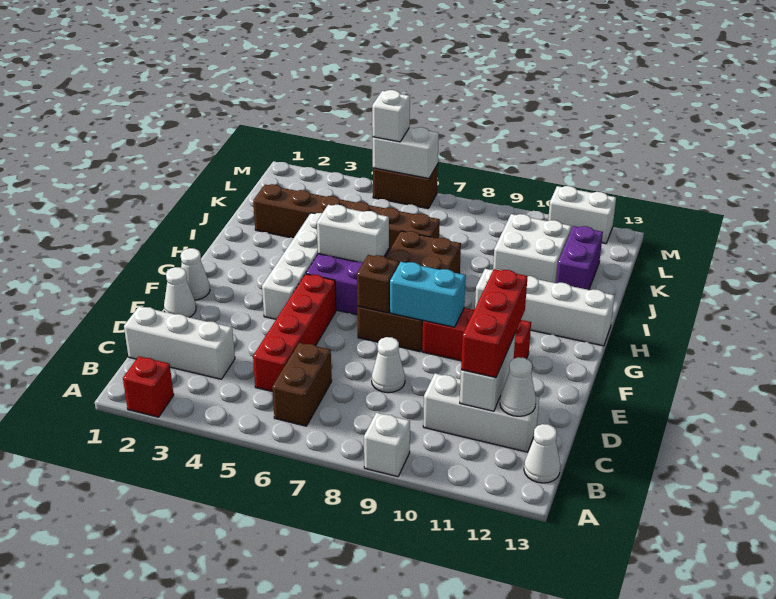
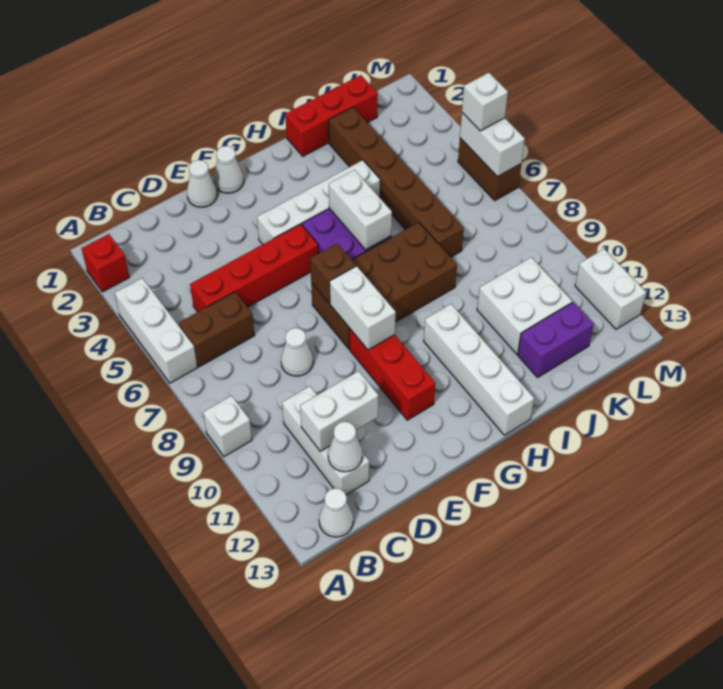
white brick C1:C3 level 1 -> white brick A4:A6 level 1
red brick C11:E11 level 3 -> red brick I1:K1 level 1
cyan brick F8:F9 level 2 -> white brick F8:F9 level 2

